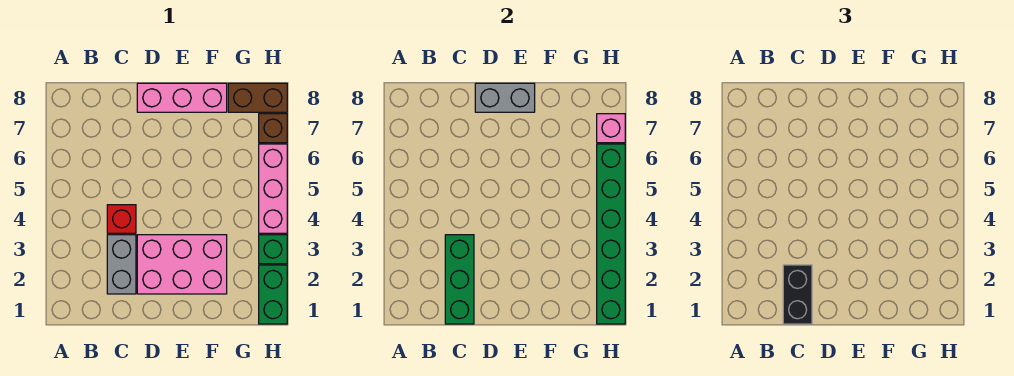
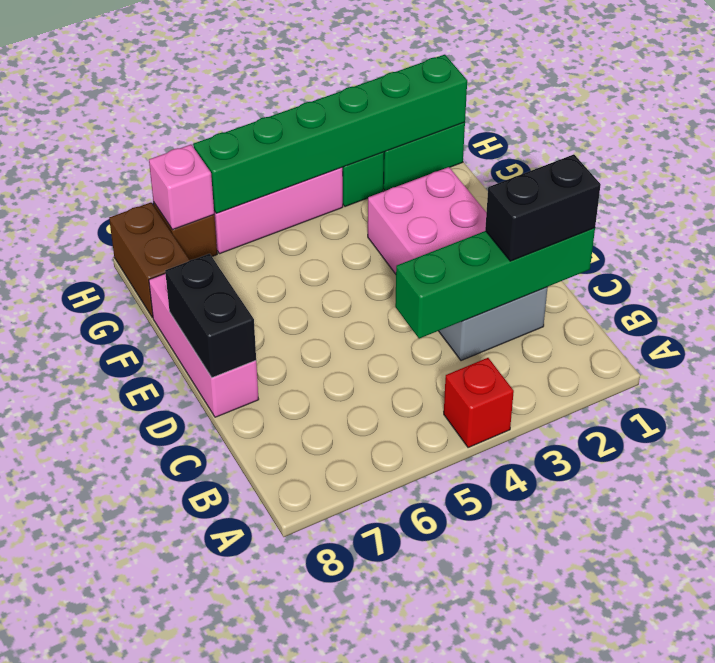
green brick C1:C3 level 2 -> green brick C1:C4 level 2
red brick C4 level 1 -> red brick A4 level 1
grey brick D8:E8 level 2 -> black brick D8:E8 level 2

